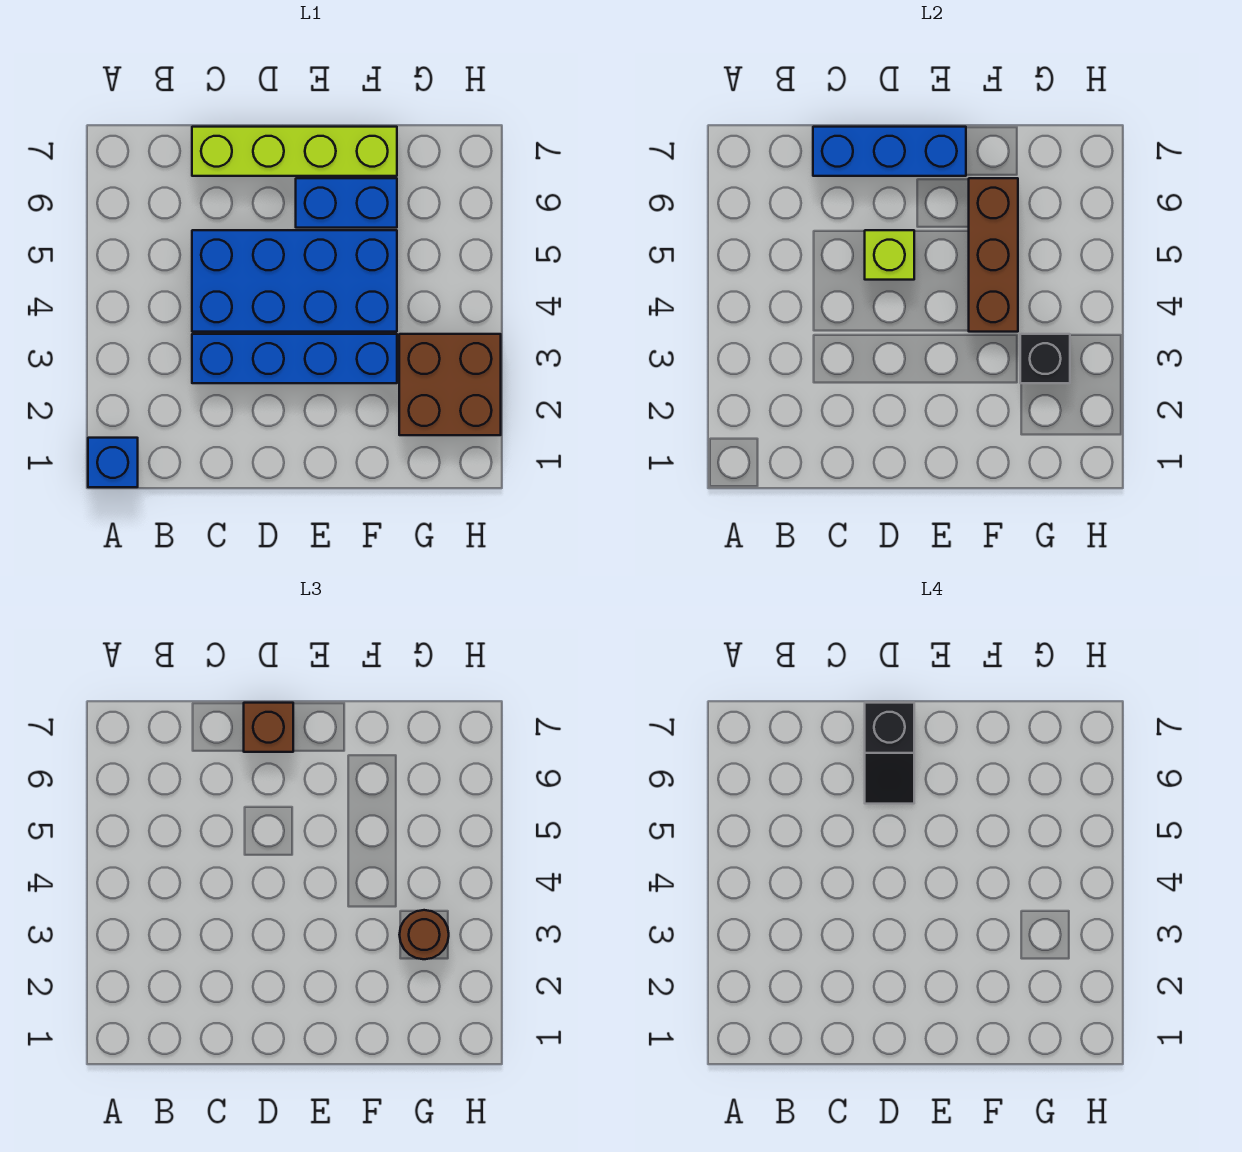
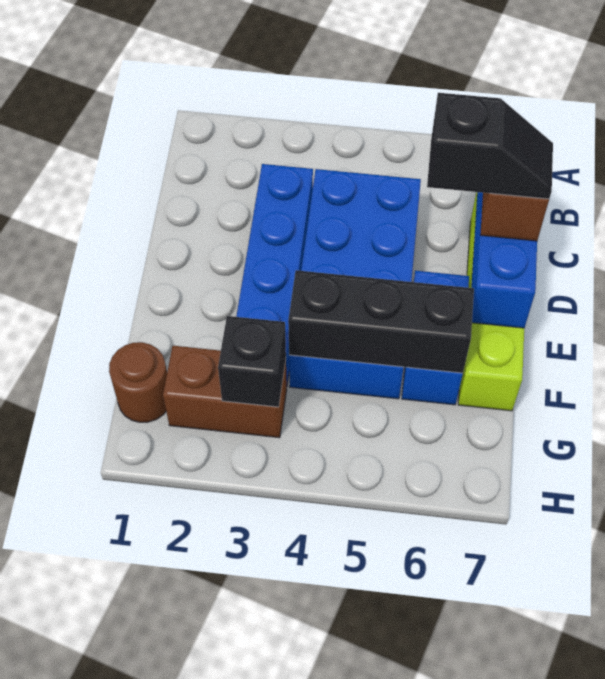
blue brick A1 level 1 -> none
lime brick D5 level 2 -> none
black slope D6:D7 level 4 top 7 -> black slope D6:D7 level 4 top 6
brown brick F4:F6 level 2 -> black brick F4:F6 level 2
brown brick G2:H3 level 1 -> brown brick G2:G3 level 1
brown round brick G3 level 3 -> brown round brick G1 level 1

